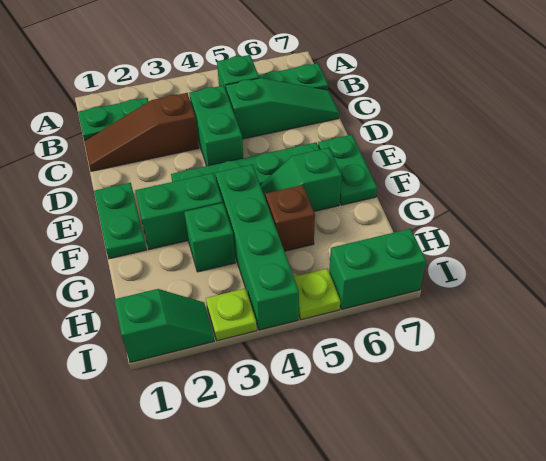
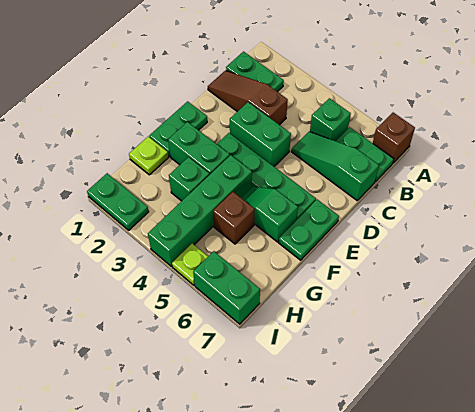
none -> brown brick A7 level 1
green brick C4:D4 level 1 -> green brick D3:D4 level 1
green slope C5:C7 level 1 top 5 -> green slope C5:C7 level 1 top 7
green slope I1:I2 level 1 top 1 -> green plate I1:I2 level 1
lime plate I3 level 1 -> lime plate G1 level 1

